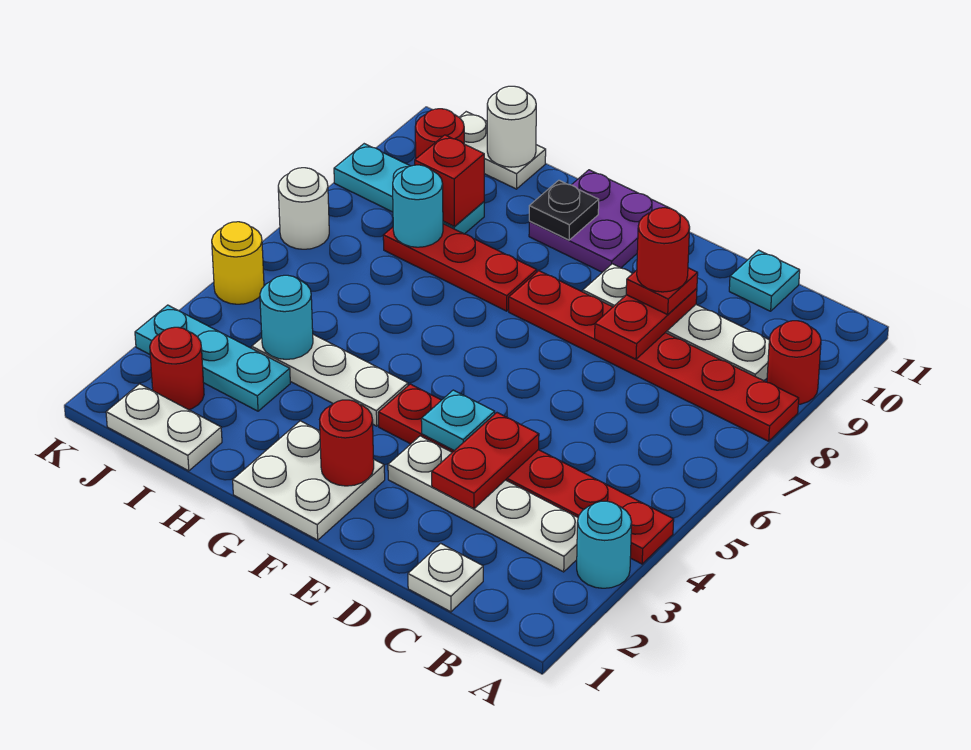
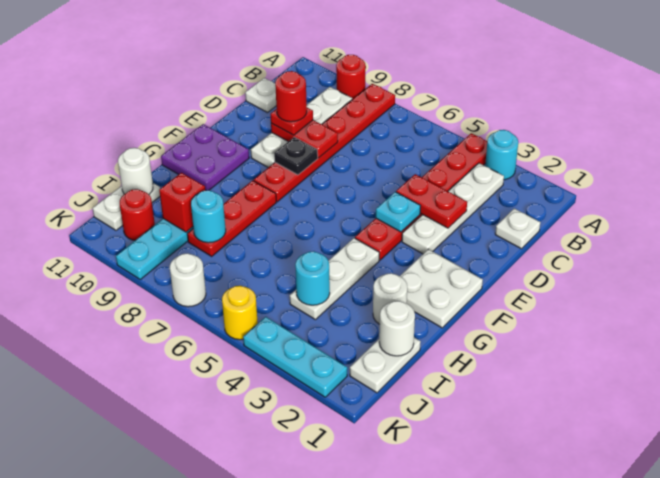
cyan plate C11 level 1 -> white plate C11 level 1
red round brick F2 level 2 -> none
black plate G10 level 2 -> black plate E8 level 2
none -> white round brick H2 level 1
none -> white round brick I1 level 2
cyan plate I3:K3 level 1 -> cyan plate K2:K4 level 1
red round brick J2 level 1 -> none

